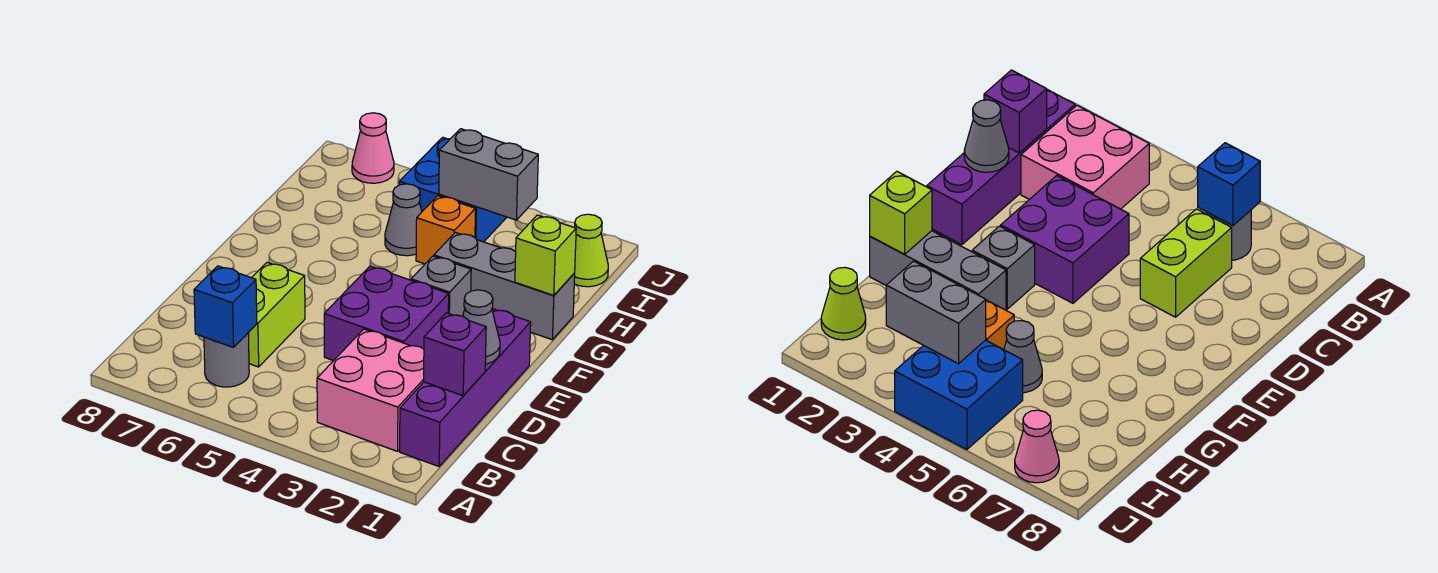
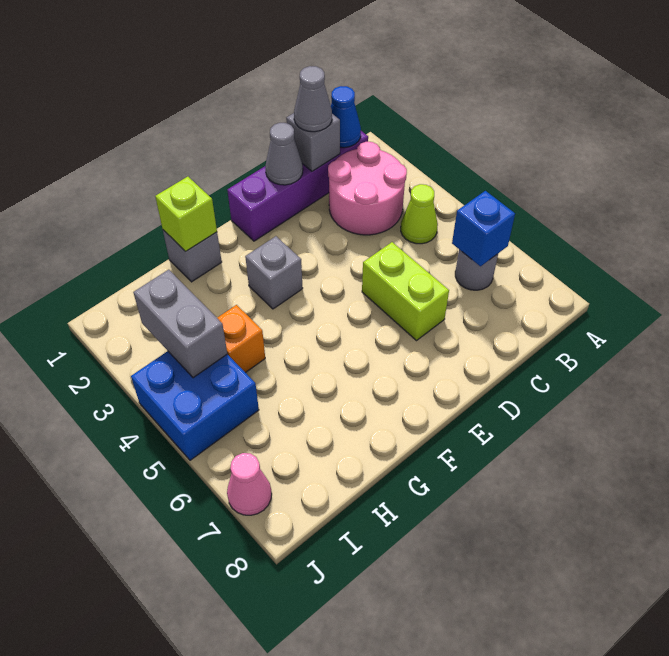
none -> blue cone B1 level 2
pink brick B2:C3 level 1 -> pink round brick B2:C3 level 1
purple brick C1 level 2 -> grey brick C1 level 2
lime brick C6:D6 level 1 -> lime brick D5:D6 level 1
purple brick D3:E4 level 1 -> none
grey brick G1:G3 level 1 -> grey brick G1 level 1
grey cone H5 level 1 -> grey cone C1 level 3
lime cone I1 level 1 -> lime cone B4 level 1

